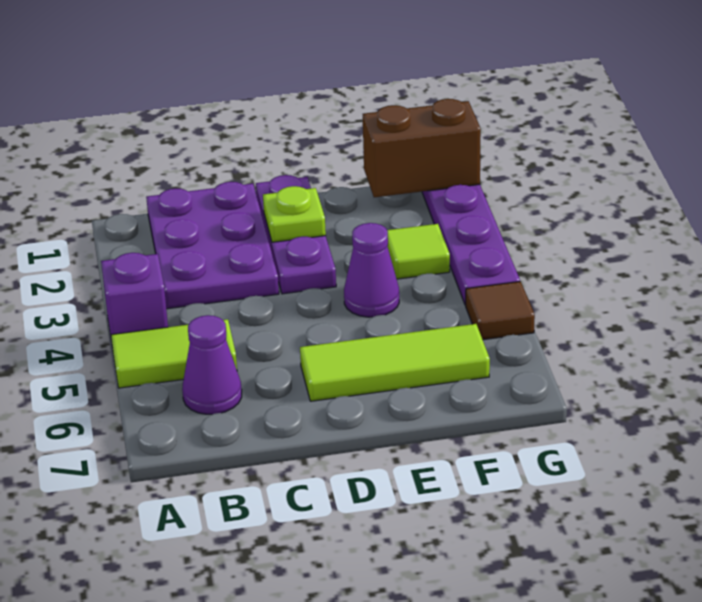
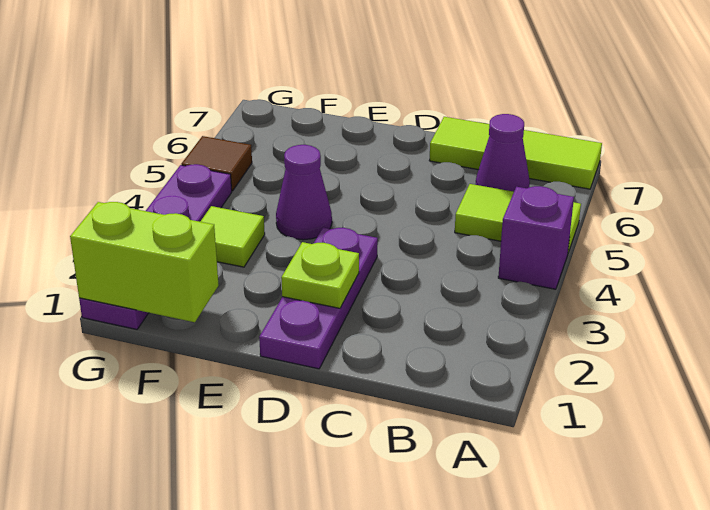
purple plate B1:C3 level 1 -> none
lime tile D6:F6 level 1 -> lime tile A7:C7 level 1
brown brick F1:G1 level 2 -> lime brick F1:G1 level 2

